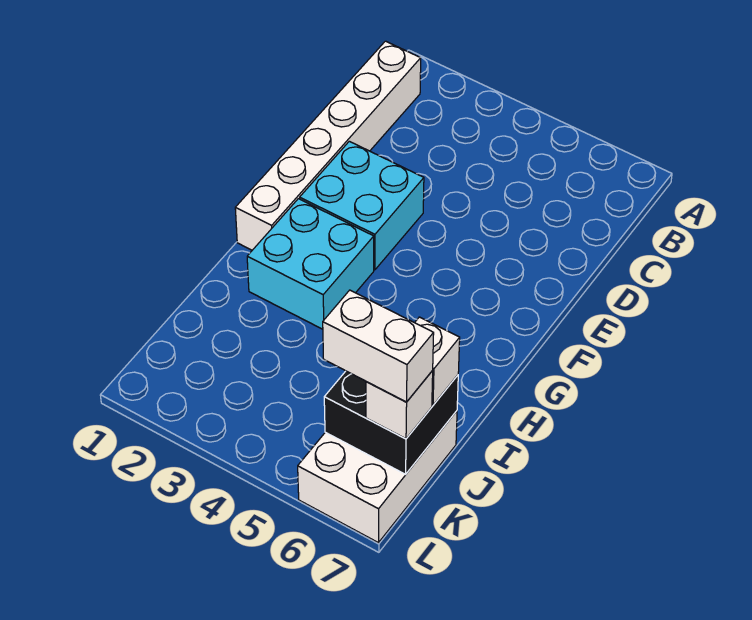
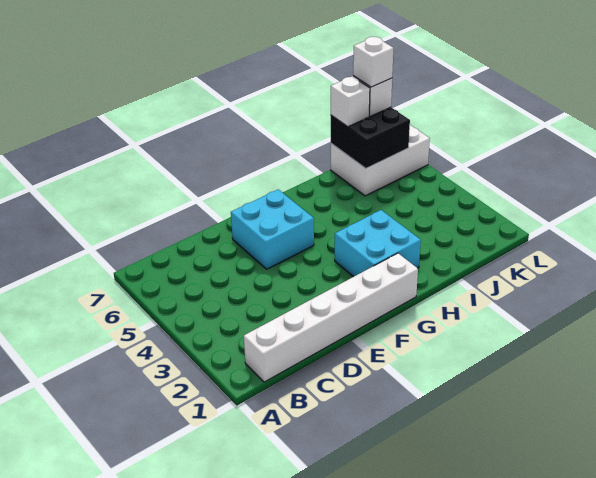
cyan brick E2:F3 level 1 -> cyan brick E5:F6 level 1
white brick K6:K7 level 4 -> white brick K7 level 4

